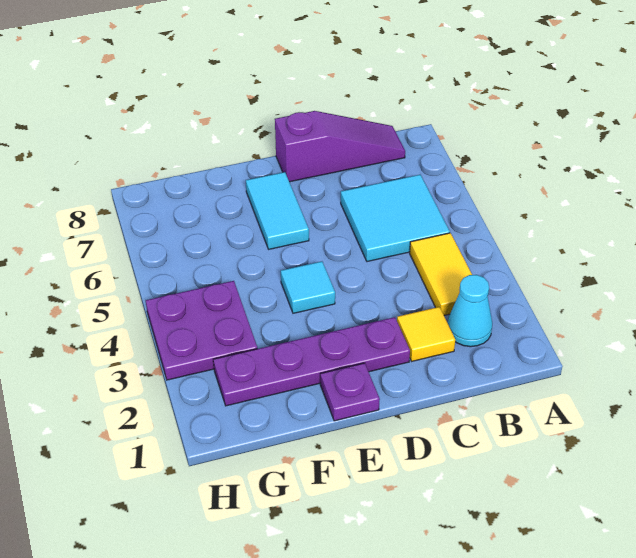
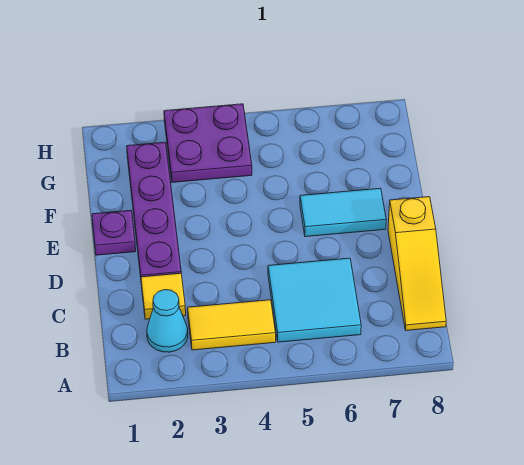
purple slope B8:D8 level 1 top D -> yellow slope B8:D8 level 1 top D
cyan tile E4 level 1 -> none

